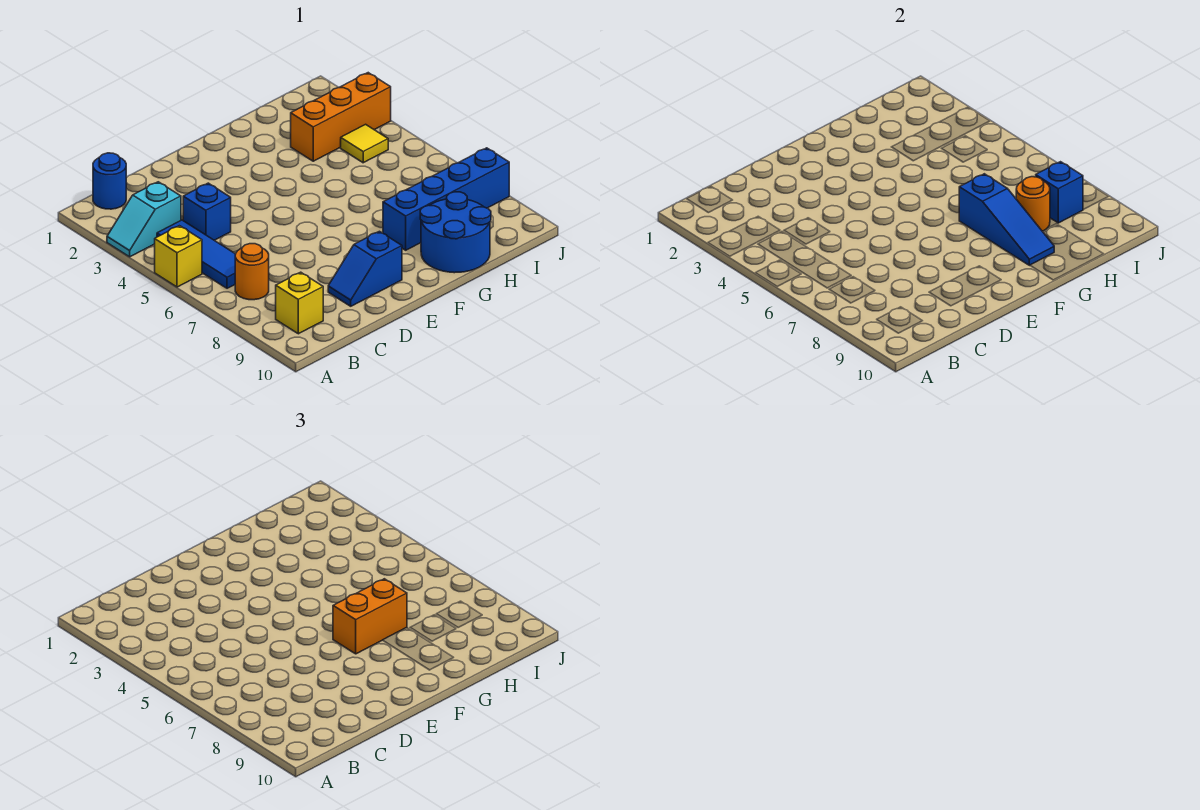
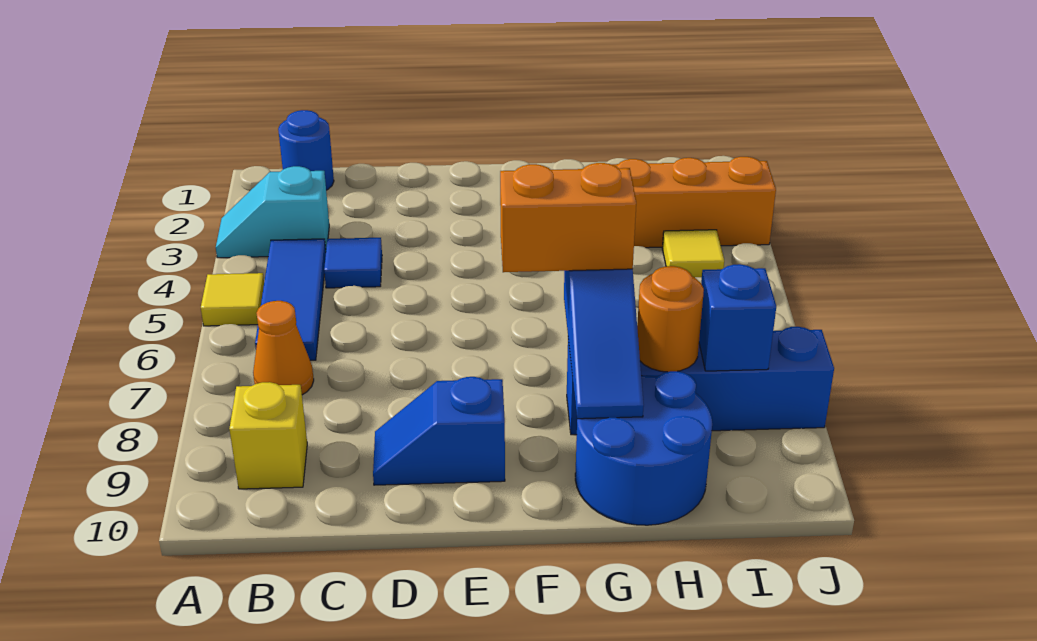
yellow brick A5 level 1 -> yellow tile A5 level 1
orange round brick B7 level 1 -> orange cone B7 level 1
blue brick C4 level 1 -> blue tile C4 level 1

